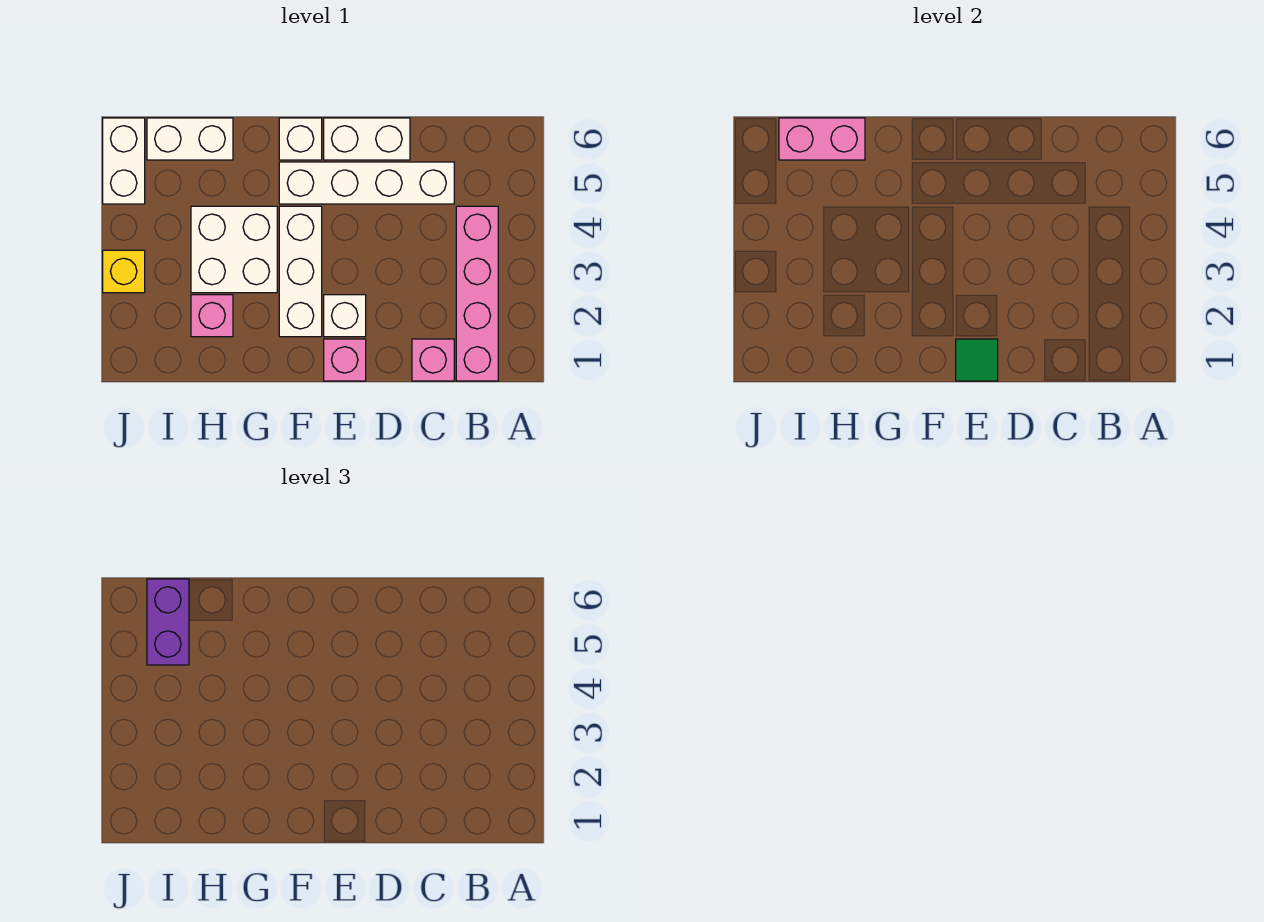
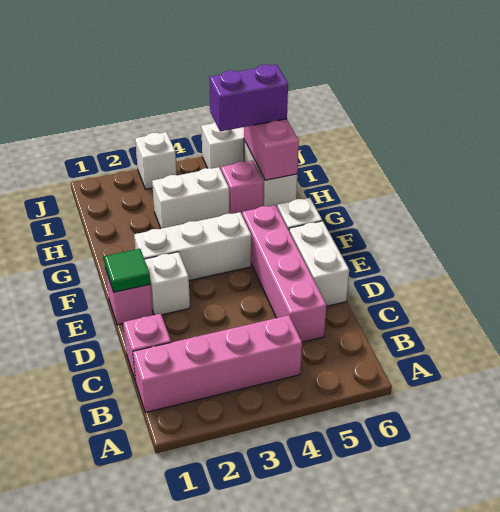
white brick C5:F5 level 1 -> pink brick C5:F5 level 1
white brick G3:H4 level 1 -> white brick H3:H4 level 1
pink brick H2 level 1 -> pink brick H5 level 1
yellow brick J3 level 1 -> white brick J3 level 1

